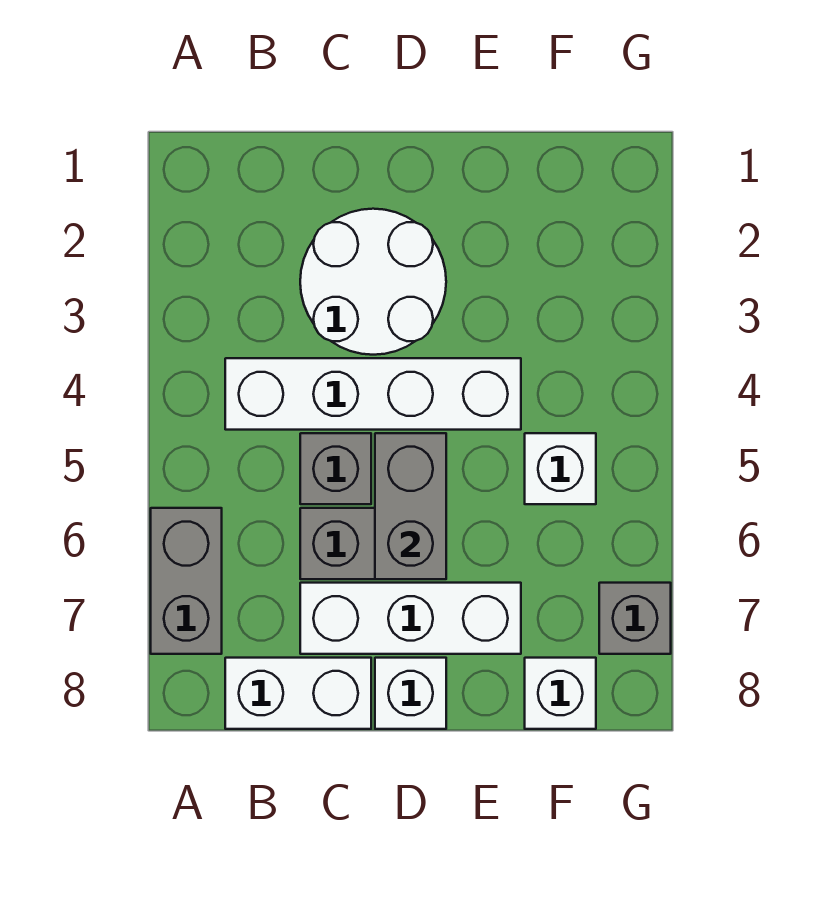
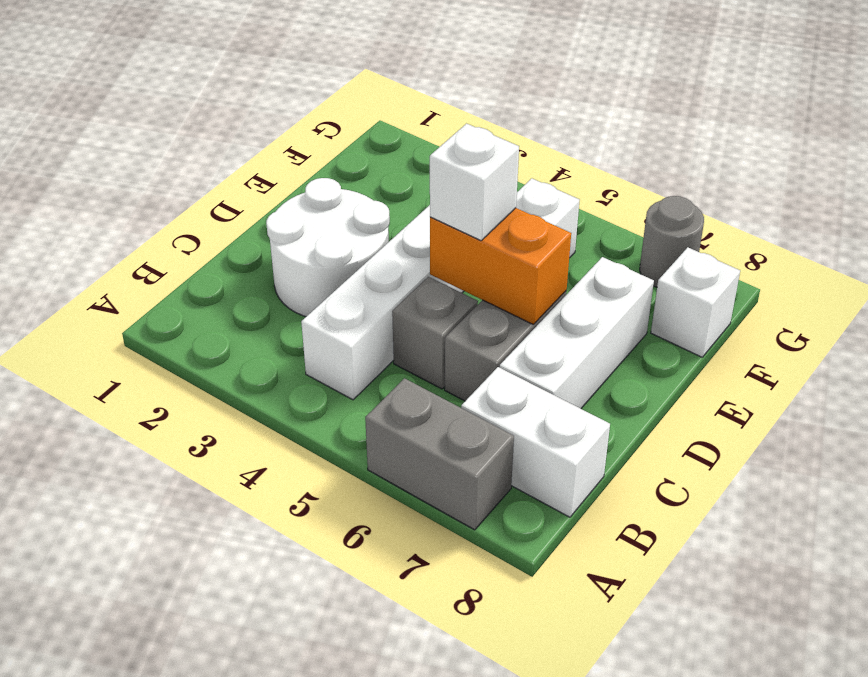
white brick B8:C8 level 1 -> white brick B7:B8 level 1
grey brick D5:D6 level 2 -> orange brick D5:D6 level 2
white brick D8 level 1 -> white brick D5 level 3
grey brick G7 level 1 -> grey round brick G7 level 1

